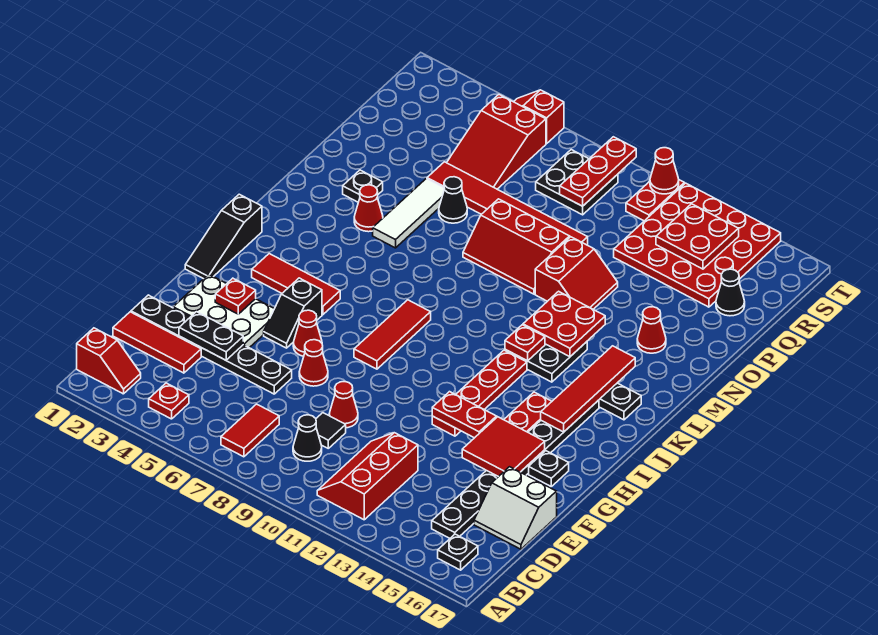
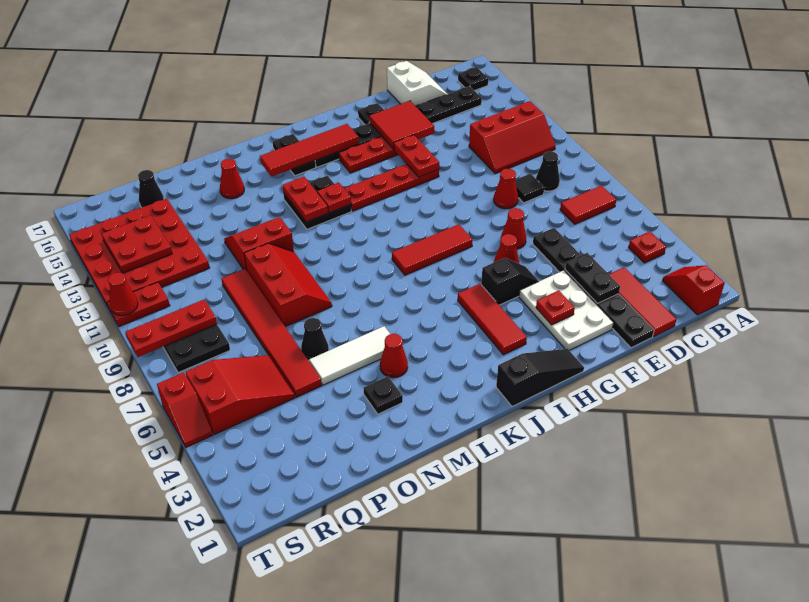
red plate L12:M13 level 2 -> red plate L12:L13 level 2

